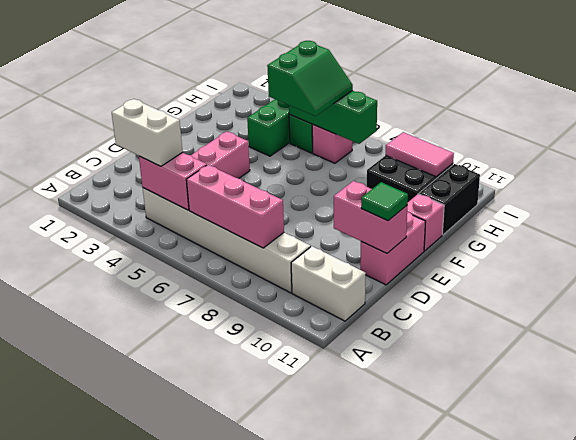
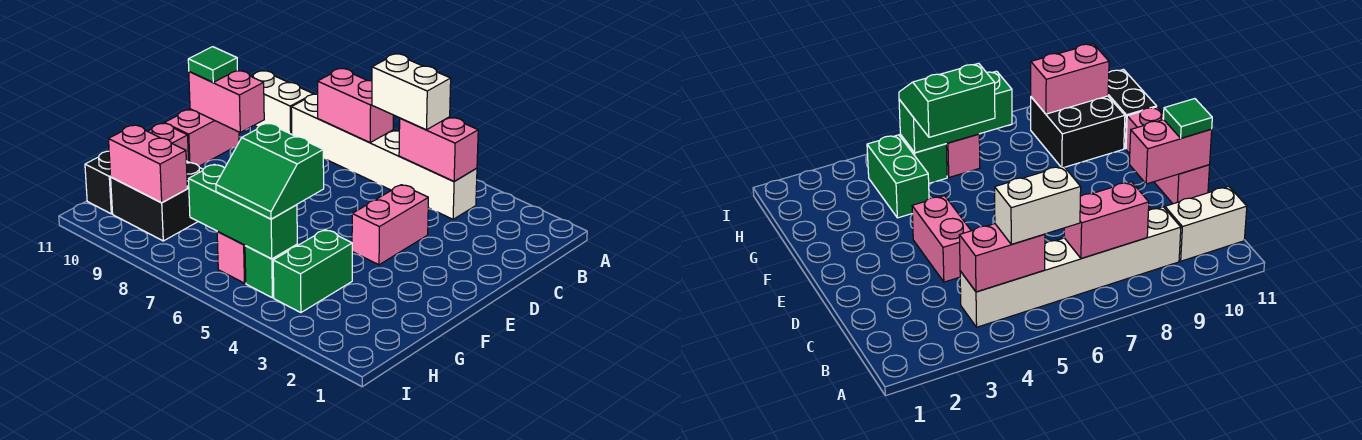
white brick B3:B4 level 3 -> white brick B5:B6 level 3
pink brick B6:B8 level 2 -> pink brick B7:B8 level 2
green slope G5:H6 level 3 top 5 -> green slope G5:H6 level 3 top G
pink tile H9:H10 level 2 -> pink brick H9:H10 level 2

